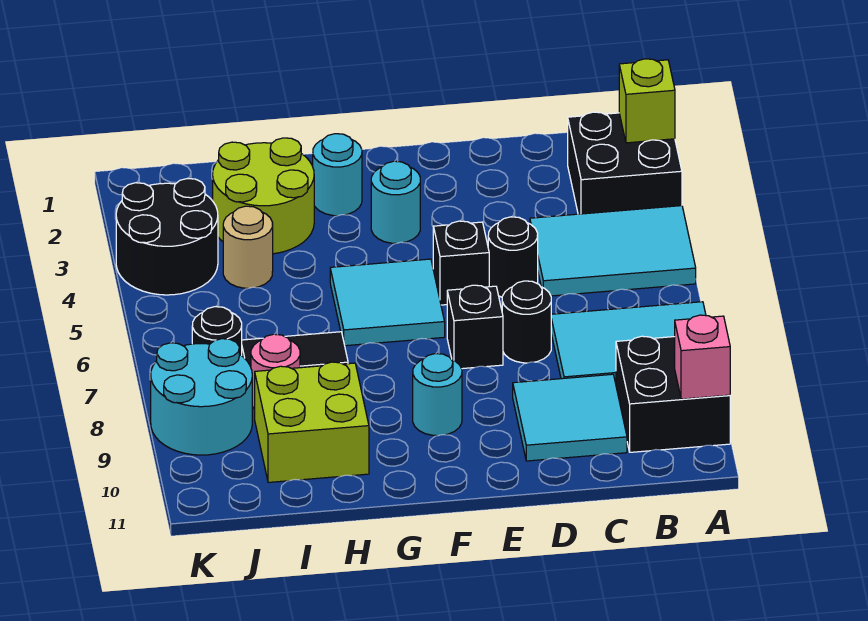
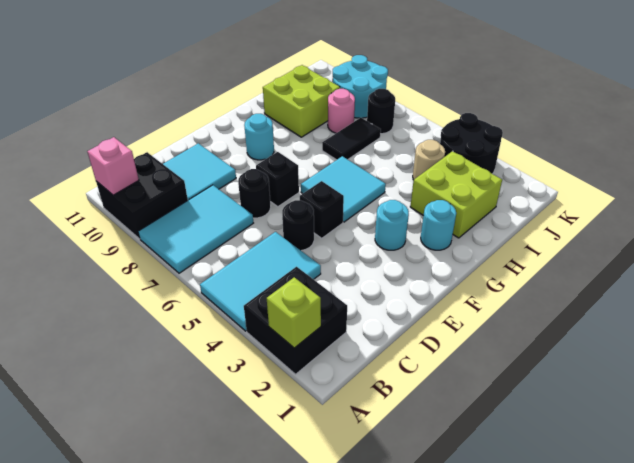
lime round brick H2:I3 level 1 -> lime brick H2:I3 level 1

